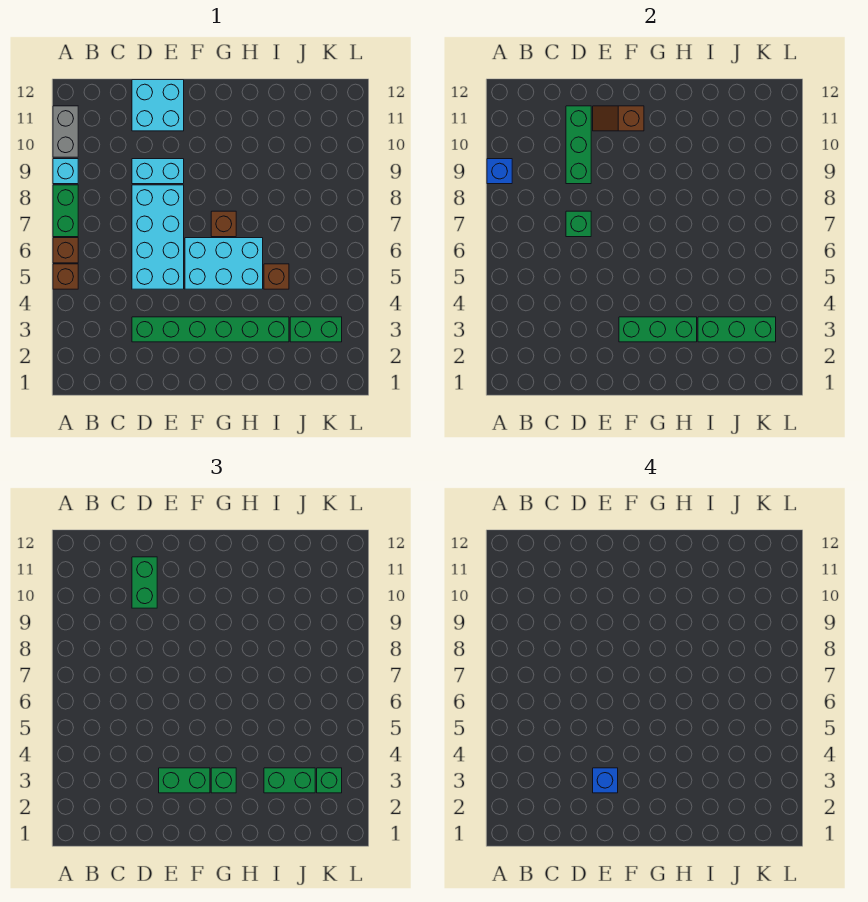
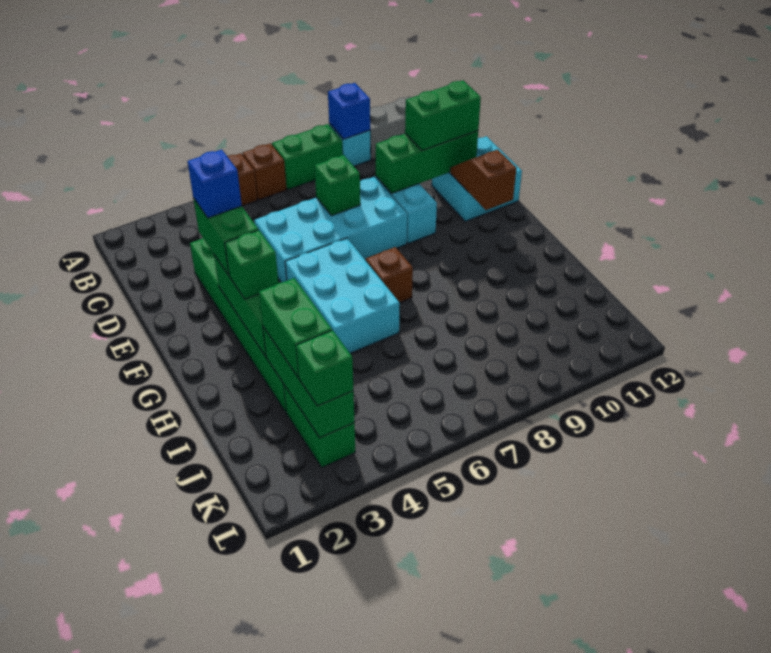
brown brick I5 level 1 -> none

